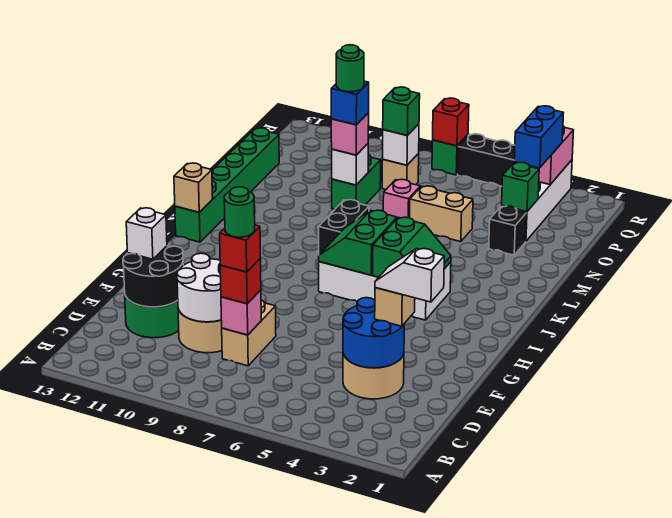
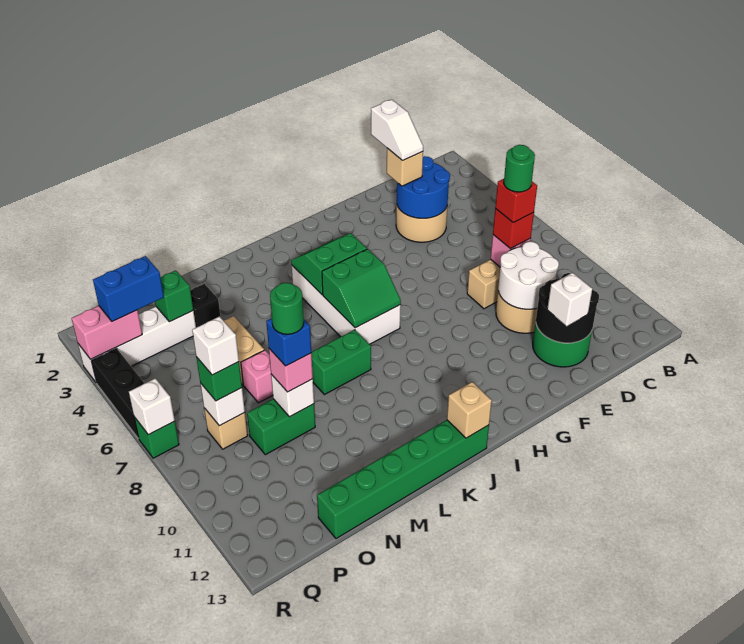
black brick K8:L8 level 1 -> green brick K8:L8 level 1
none -> white brick P8 level 4
red brick R7 level 2 -> white brick R7 level 2

